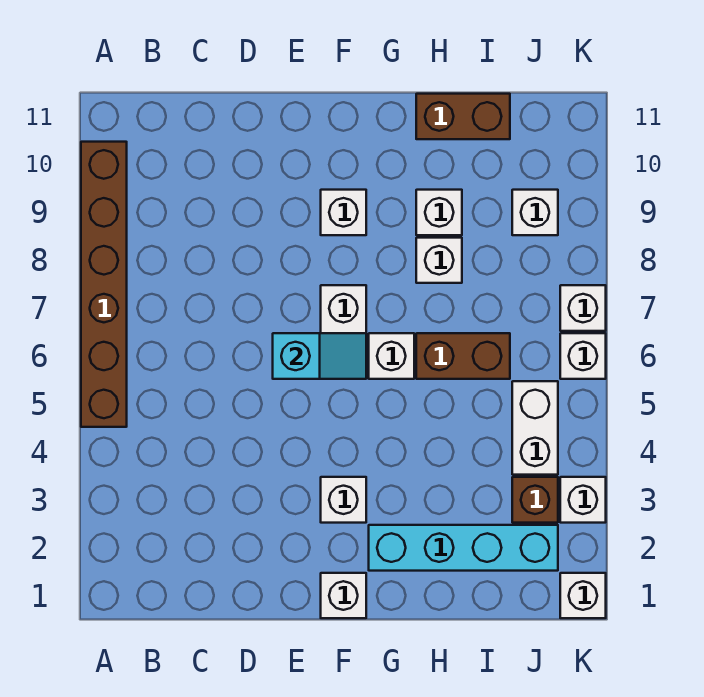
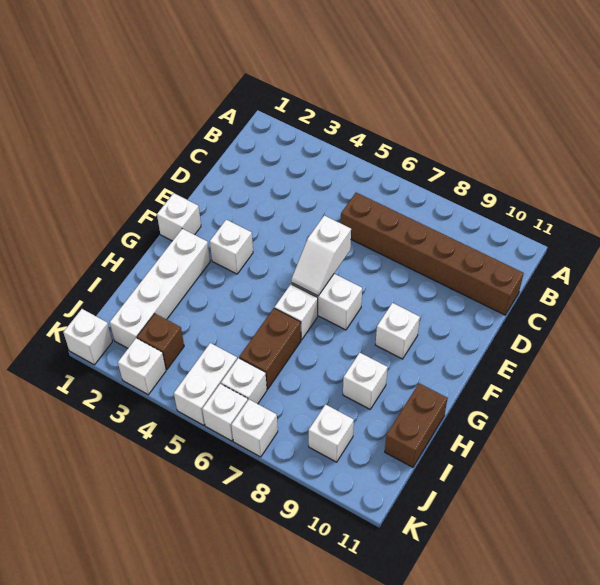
brown brick A5:A10 level 1 -> brown brick C6:C11 level 1
cyan slope E6:F6 level 2 top E -> white slope E6:F6 level 2 top E
cyan brick G2:J2 level 1 -> white brick G2:J2 level 1
white brick H8 level 1 -> white brick J6 level 1
white brick J4:J5 level 1 -> white brick J5:K5 level 1

